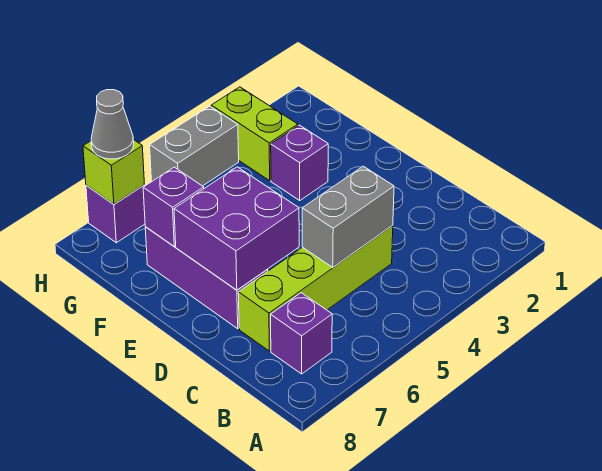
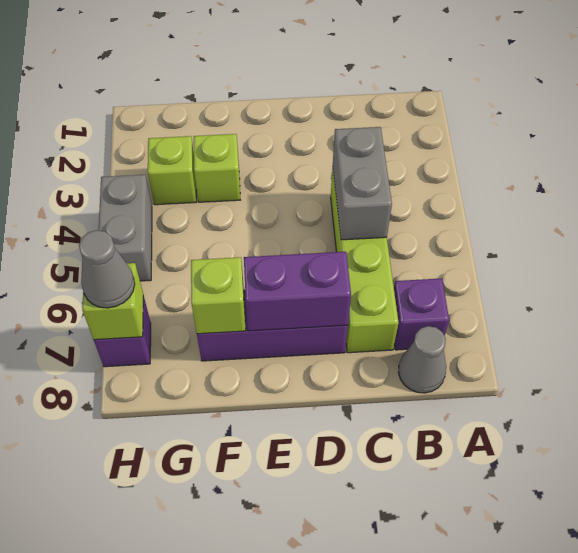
none -> grey cone B8 level 1
purple brick D6:E7 level 2 -> purple brick D7:E7 level 2
purple brick F3 level 1 -> lime brick F3 level 1
purple brick F7 level 2 -> lime brick F7 level 2
lime brick G3:H3 level 1 -> lime brick G3 level 1

